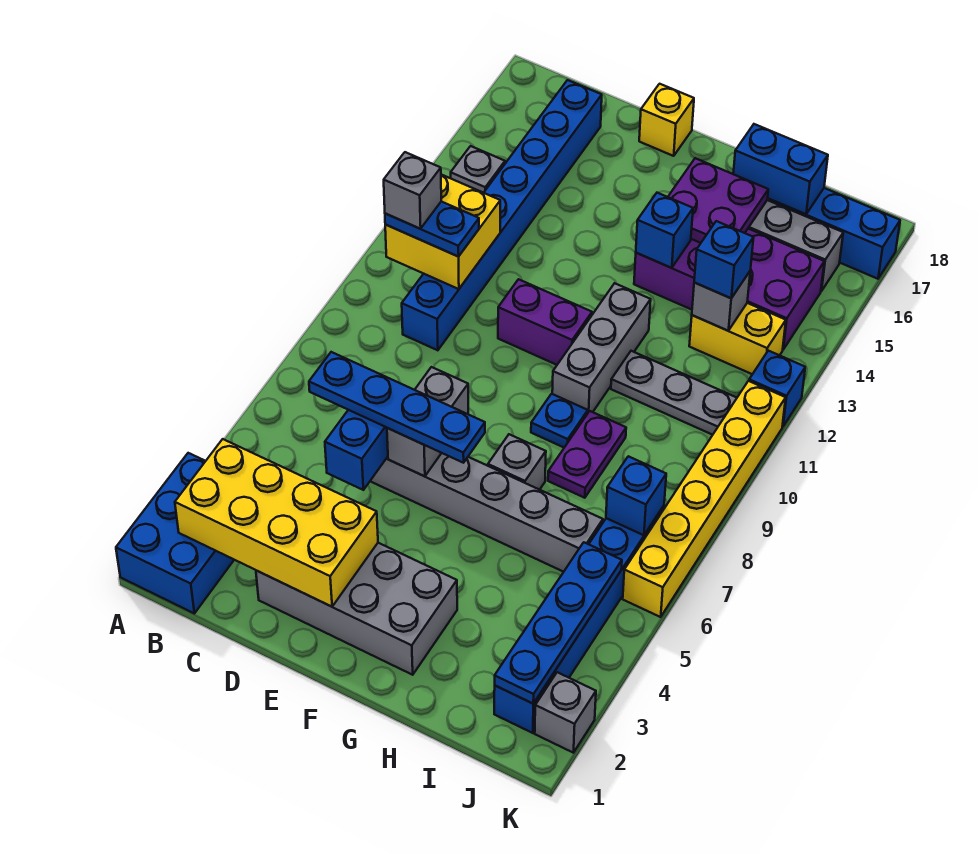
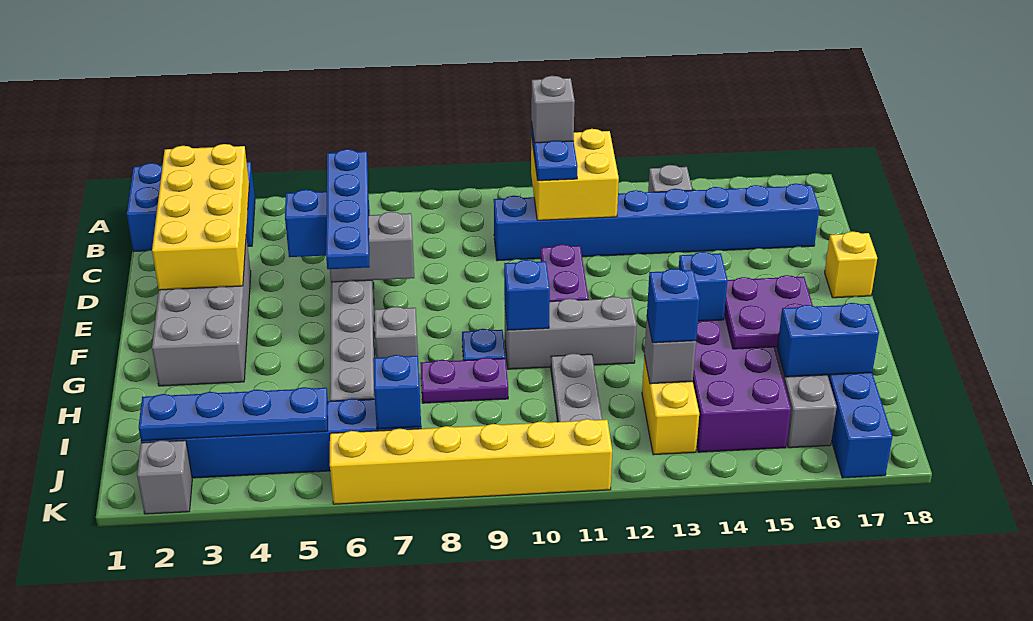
blue brick H17:I17 level 2 -> blue brick I16:I17 level 2
blue brick K12 level 1 -> blue brick G10 level 2

